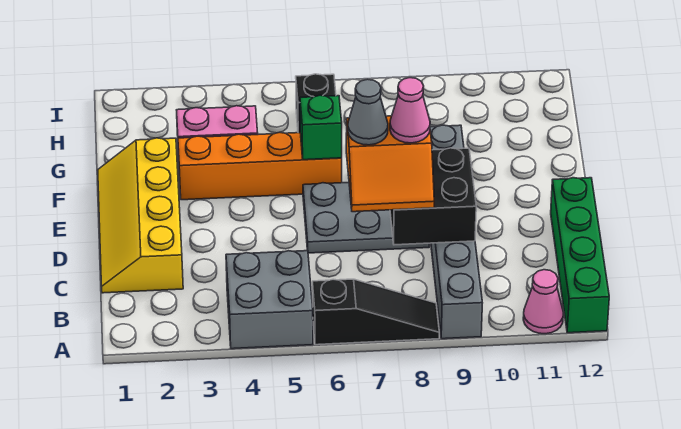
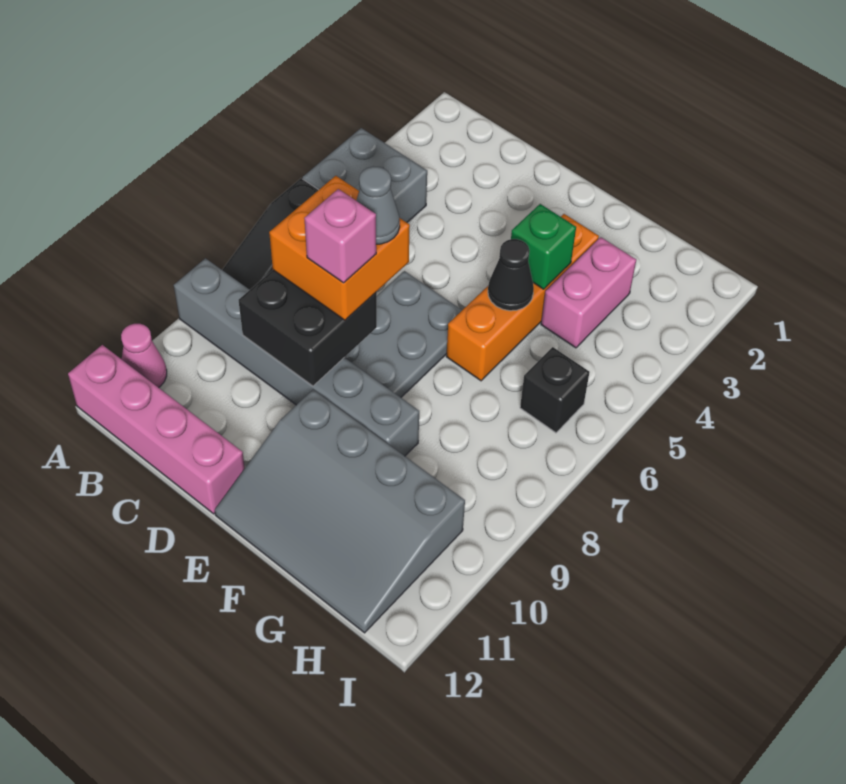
green brick A12:D12 level 1 -> pink brick A12:D12 level 1
yellow slope C1:F2 level 1 top 2 -> none
orange slope C7:D8 level 3 top D -> orange brick C7:D8 level 3
pink cone D8 level 4 -> pink brick D8 level 4
none -> grey slope E10:H12 level 1 top 10
none -> black cone F5 level 2
green brick F6 level 2 -> green brick F4 level 2

